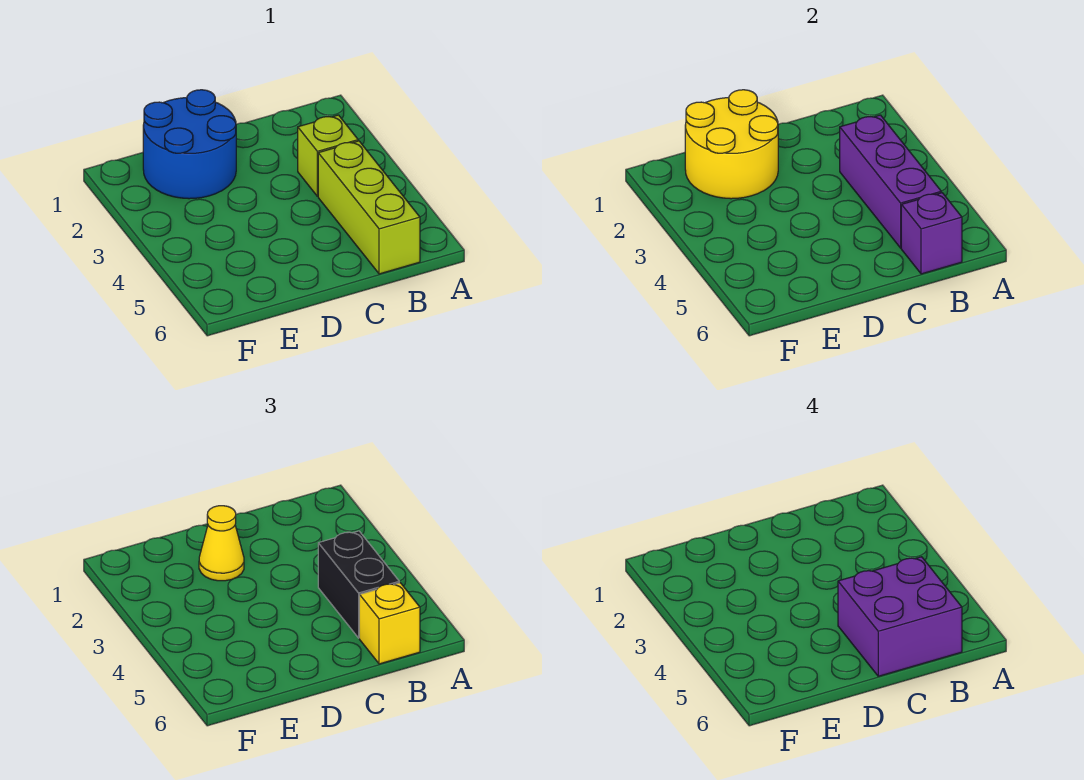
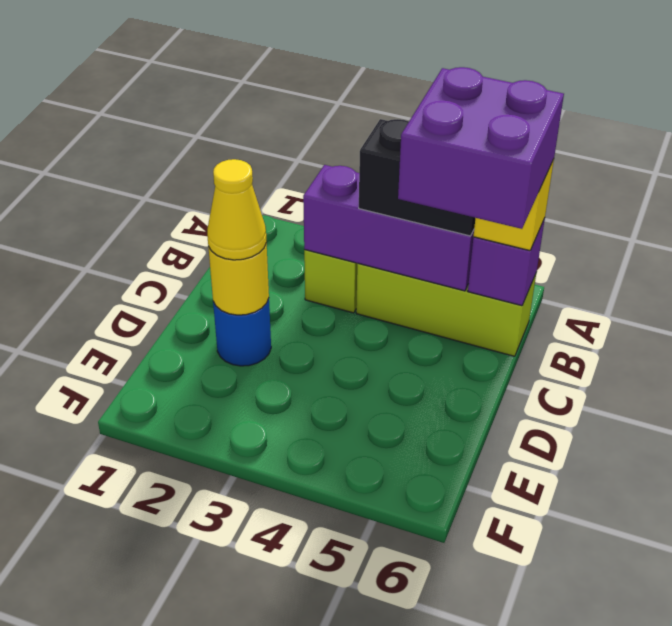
blue round brick D1:E2 level 1 -> blue round brick D2 level 1
yellow round brick D1:E2 level 2 -> yellow round brick D2 level 2

